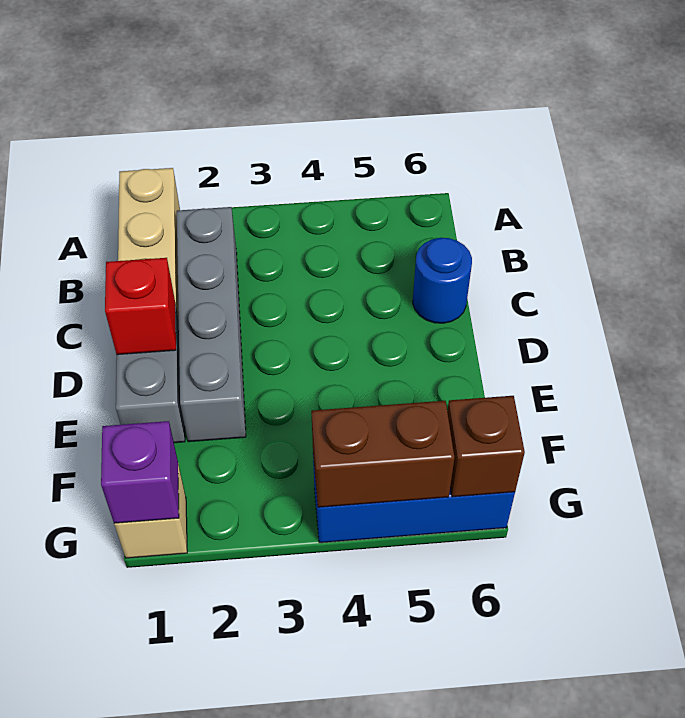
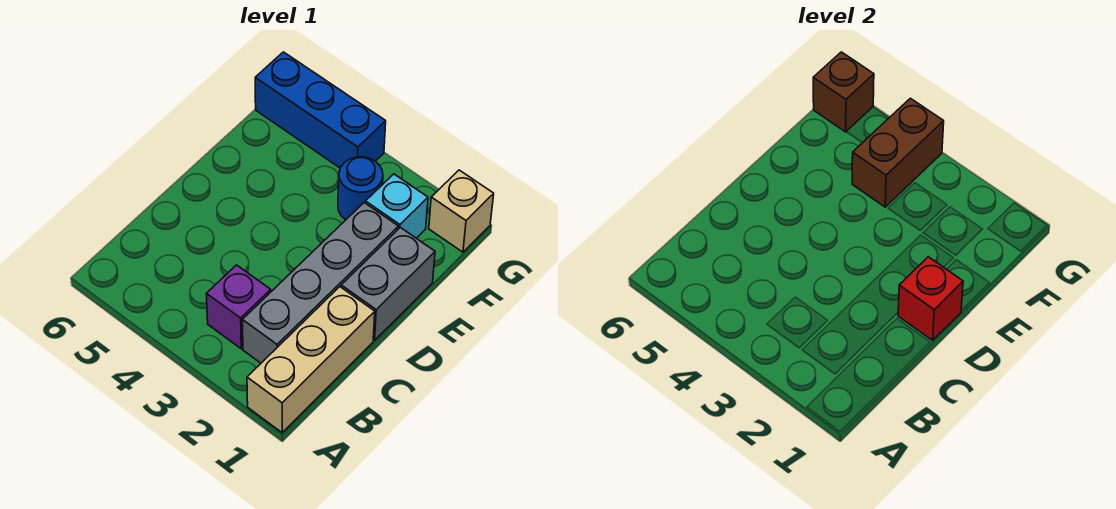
blue round brick C6 level 1 -> blue round brick F3 level 1
none -> cyan brick F2 level 1
purple brick G1 level 2 -> purple brick B3 level 1
brown brick G4:G5 level 2 -> brown brick F4:G4 level 2

